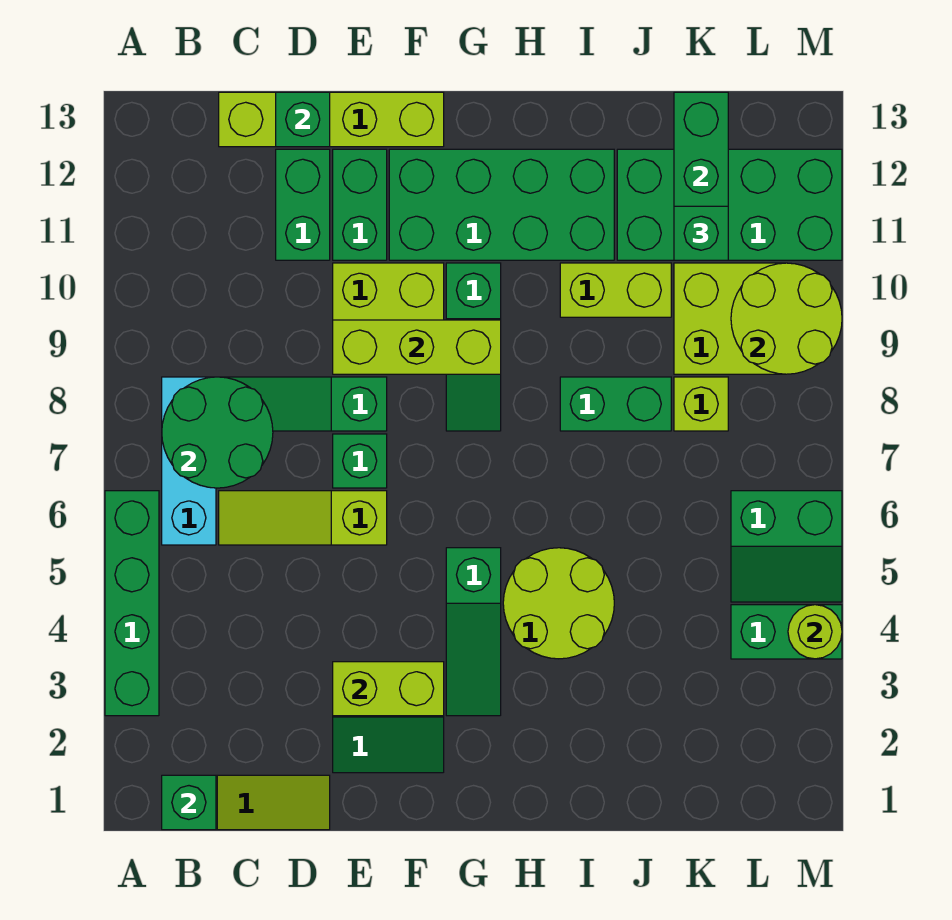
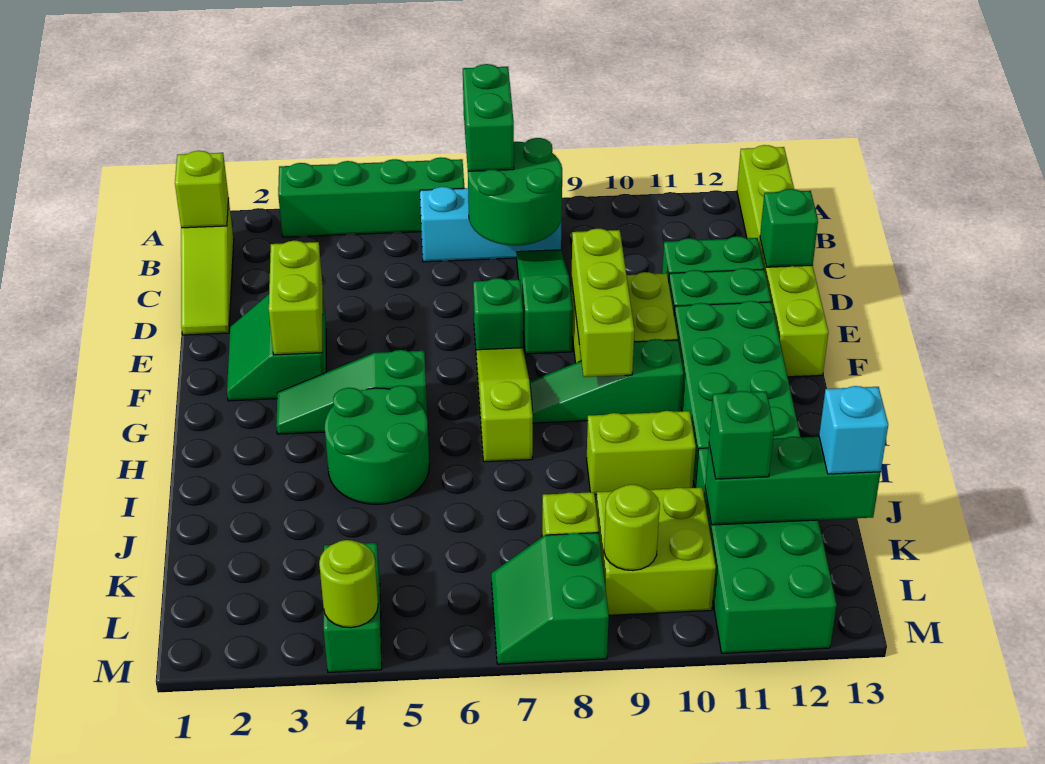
green brick B1 level 2 -> lime brick B1 level 2
lime slope C6:E6 level 1 top E -> lime slope F7:H7 level 1 top H
lime brick C13:F13 level 1 -> lime brick A13:F13 level 1
lime round brick H4:I5 level 1 -> green round brick H4:I5 level 1
green brick I8:J8 level 1 -> green brick A7:B7 level 3
lime brick I10:J10 level 1 -> lime brick I9:I10 level 1
none -> cyan brick K13 level 3
green slope L5:M6 level 1 top 6 -> green slope L7:M8 level 1 top 8
lime round brick L9:M10 level 2 -> lime round brick L9 level 2

